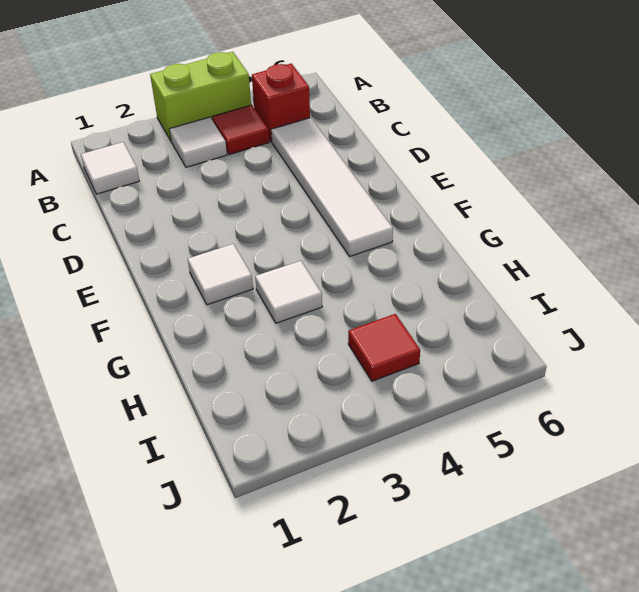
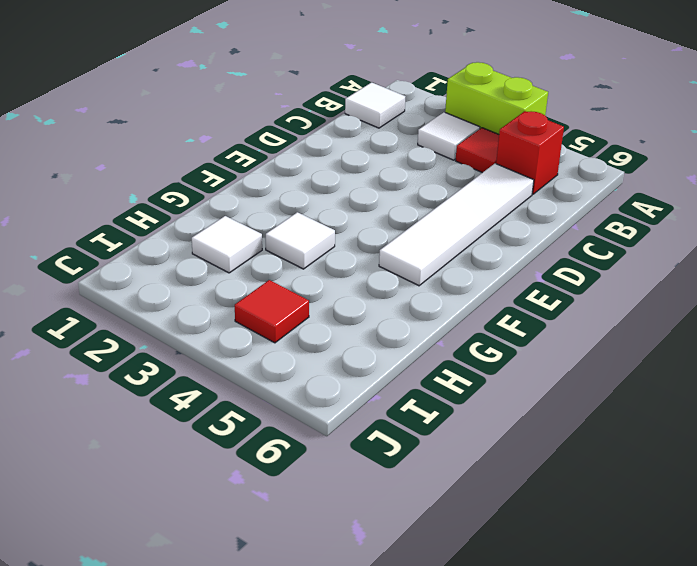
white tile F2 level 1 -> white tile H2 level 1

